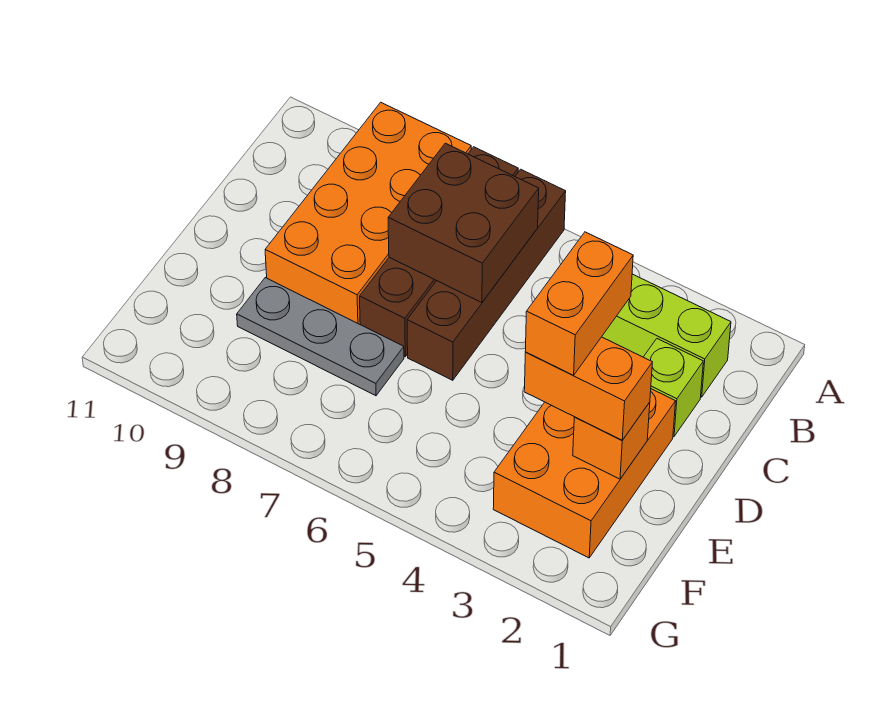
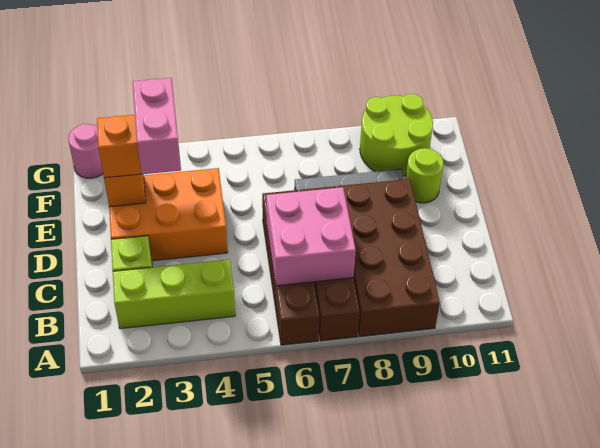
orange brick A8:D9 level 1 -> brown brick A8:D9 level 1
brown brick B6:C7 level 2 -> pink brick B6:C7 level 2
orange brick D2:F3 level 1 -> orange brick D2:E4 level 1
orange brick D3:E3 level 4 -> pink brick D3:E3 level 4
none -> lime round brick E10 level 1
none -> lime round brick F9:G10 level 1
none -> pink round brick G1 level 1

